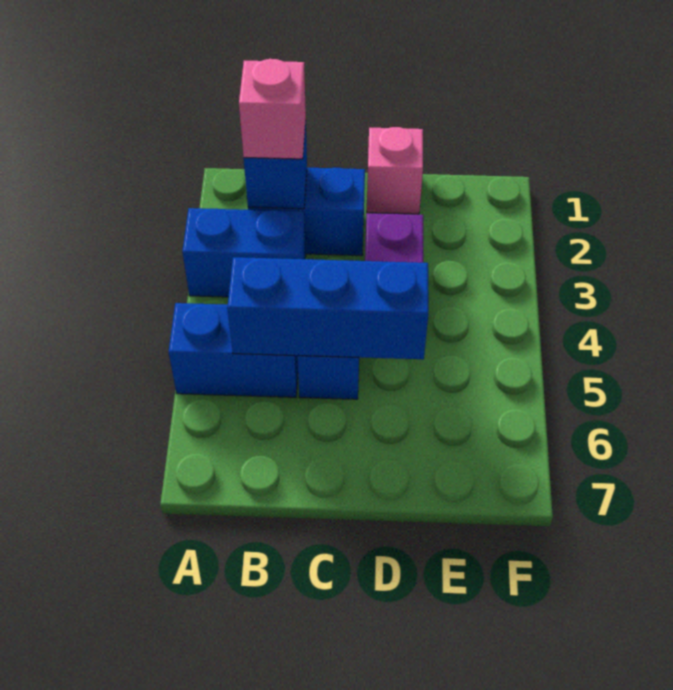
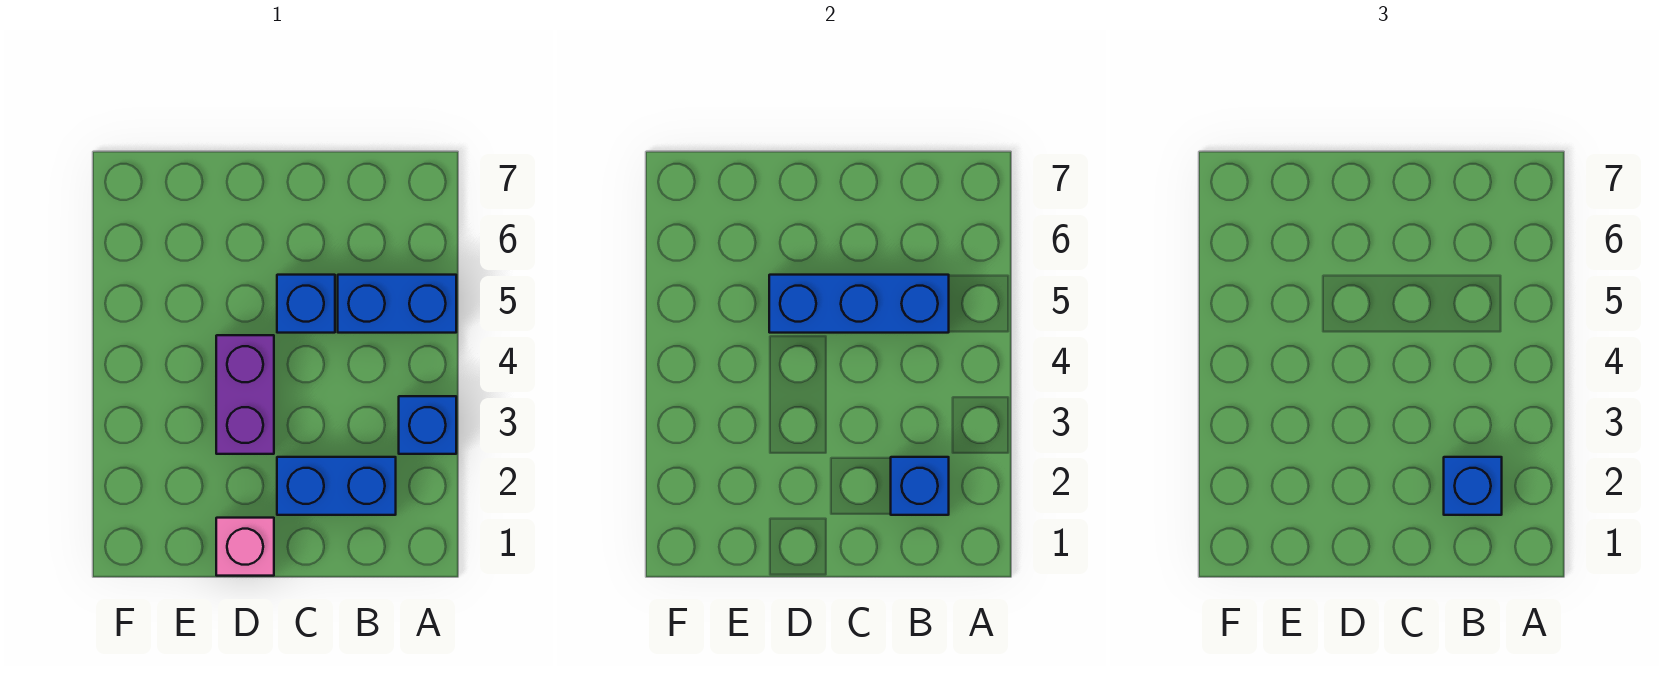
blue brick A3:B3 level 1 -> blue brick A3 level 1
pink brick B2 level 3 -> blue brick B2 level 3

